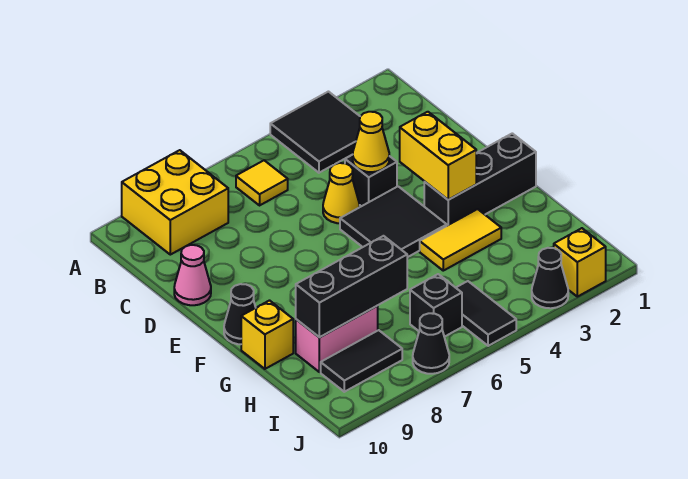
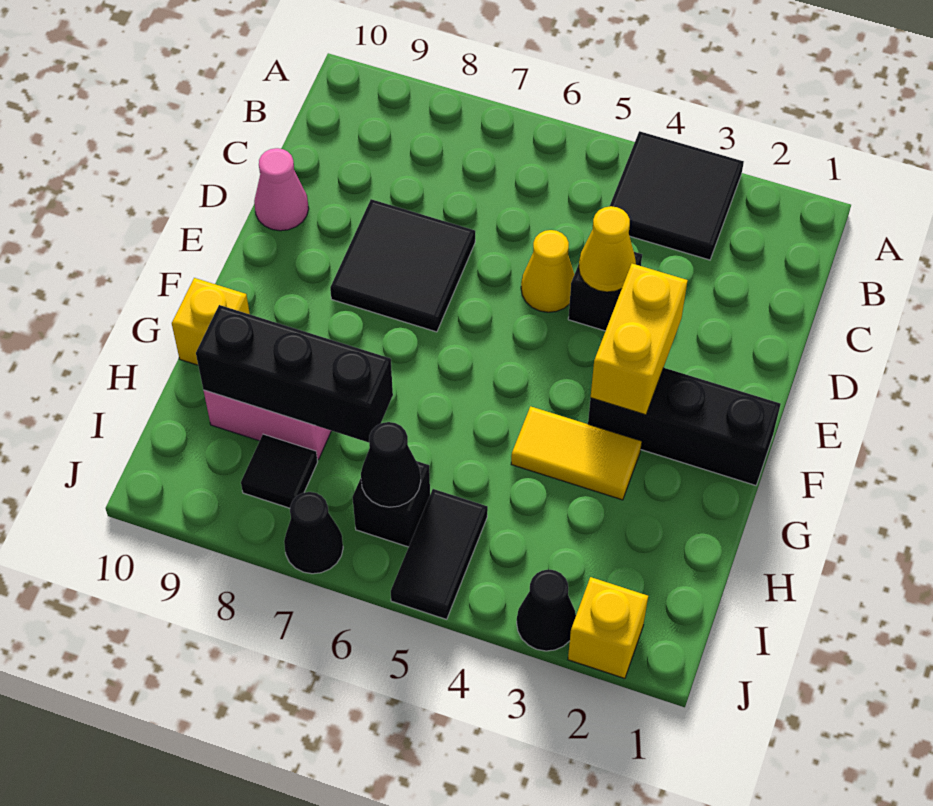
yellow brick A8:B9 level 1 -> none
yellow tile B6 level 1 -> none
black tile E4:F5 level 1 -> black tile D7:E8 level 1
black cone F10 level 1 -> black cone I6 level 2
black tile I8:I9 level 1 -> black tile I8 level 1

